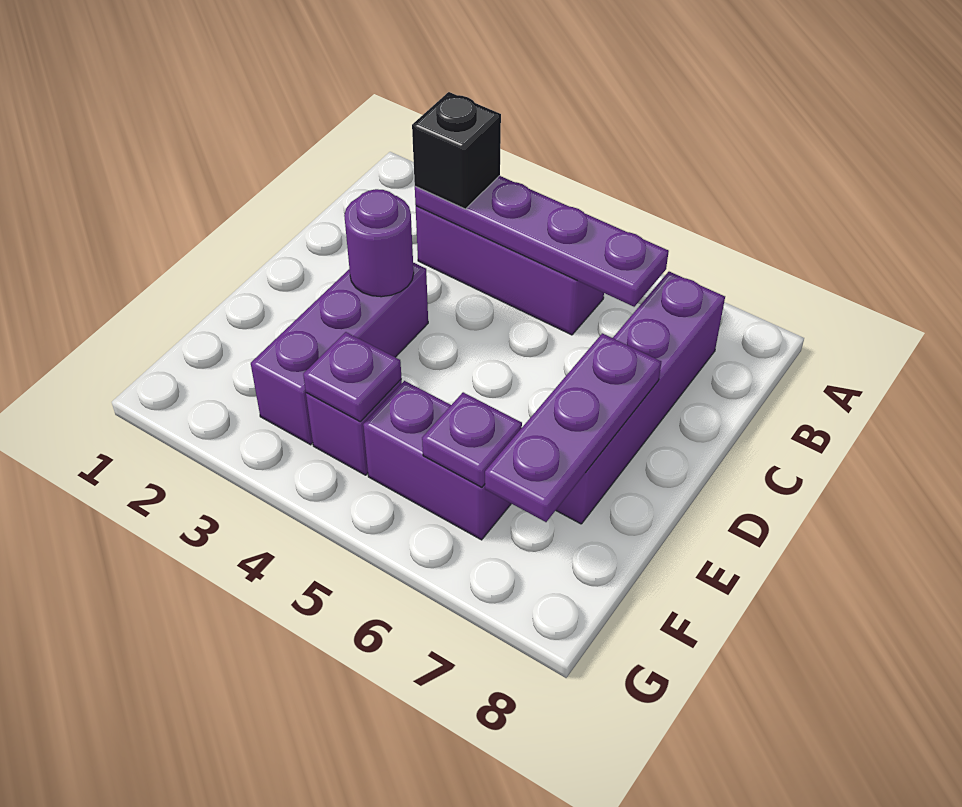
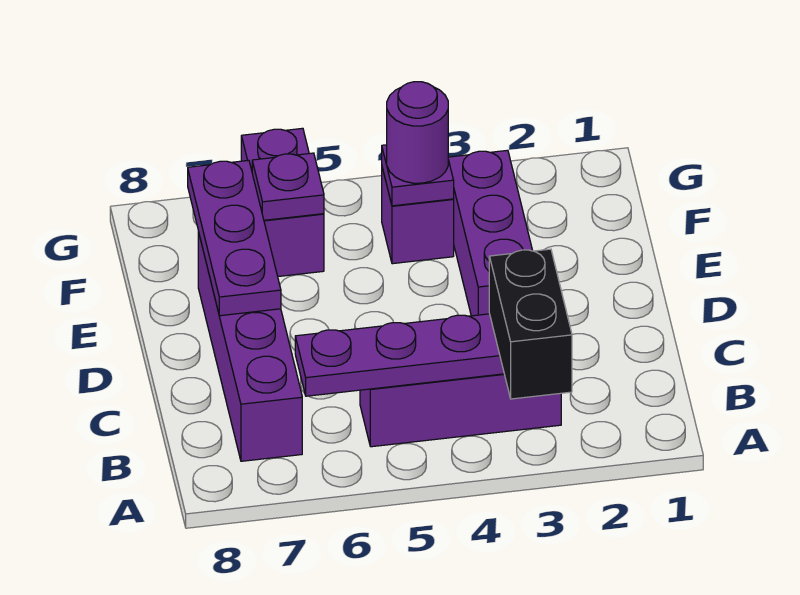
black brick B3 level 3 -> black brick A3:B3 level 3
purple round brick D3 level 2 -> purple round brick F4 level 3
purple brick F5:F6 level 1 -> purple brick F6:G6 level 1

